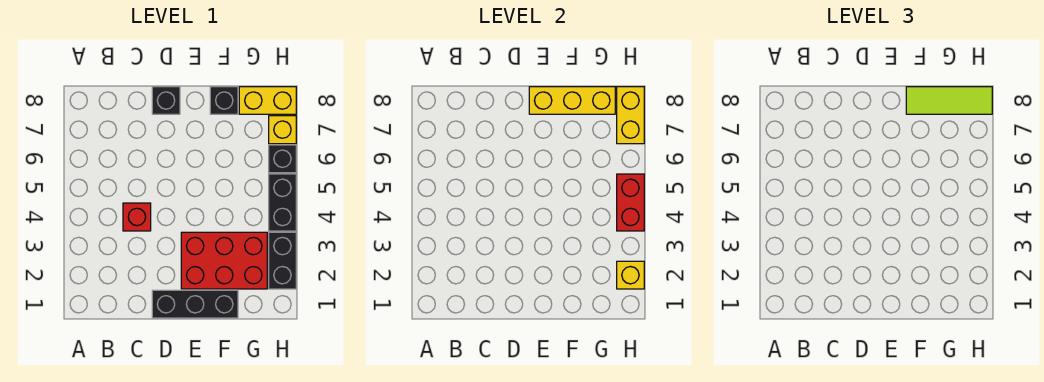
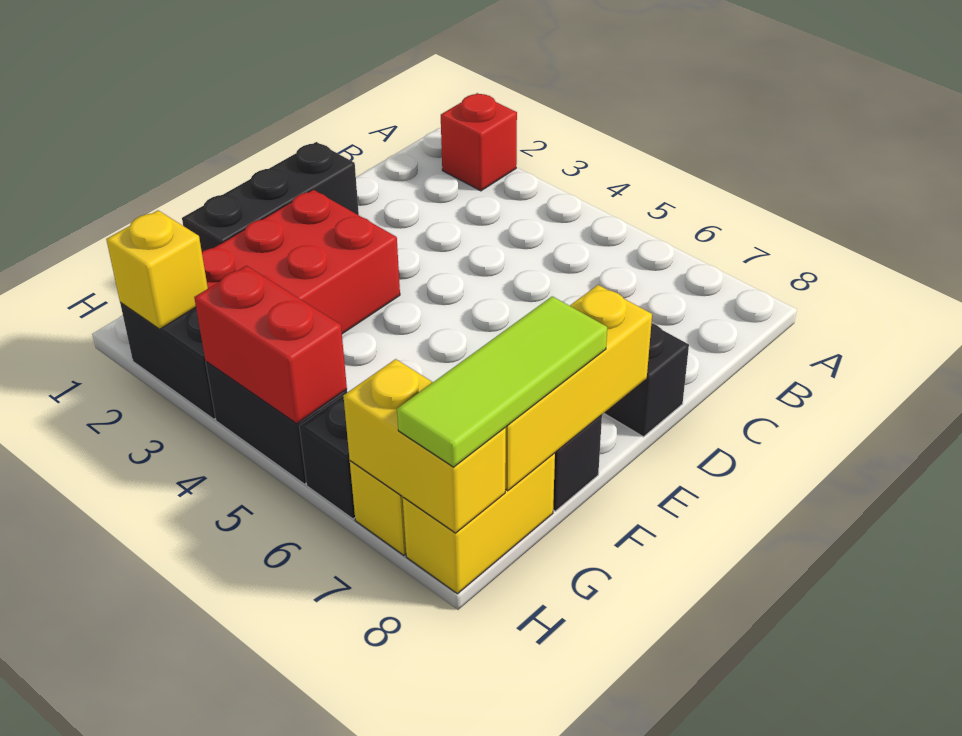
red brick C4 level 1 -> red brick A2 level 1

